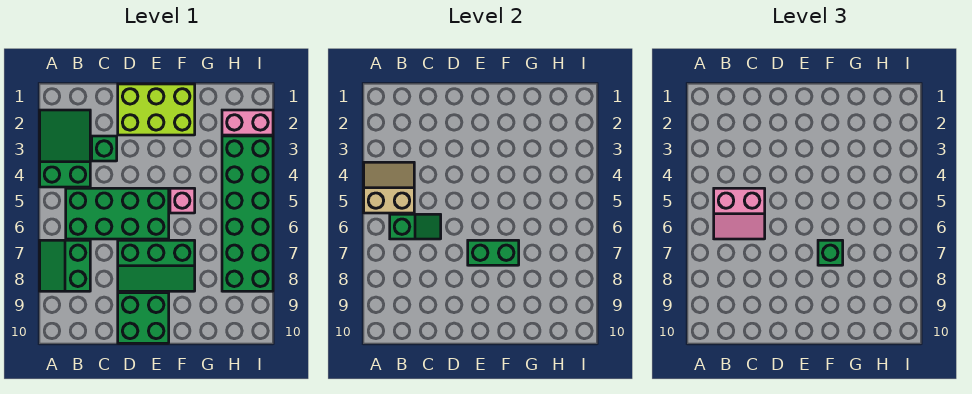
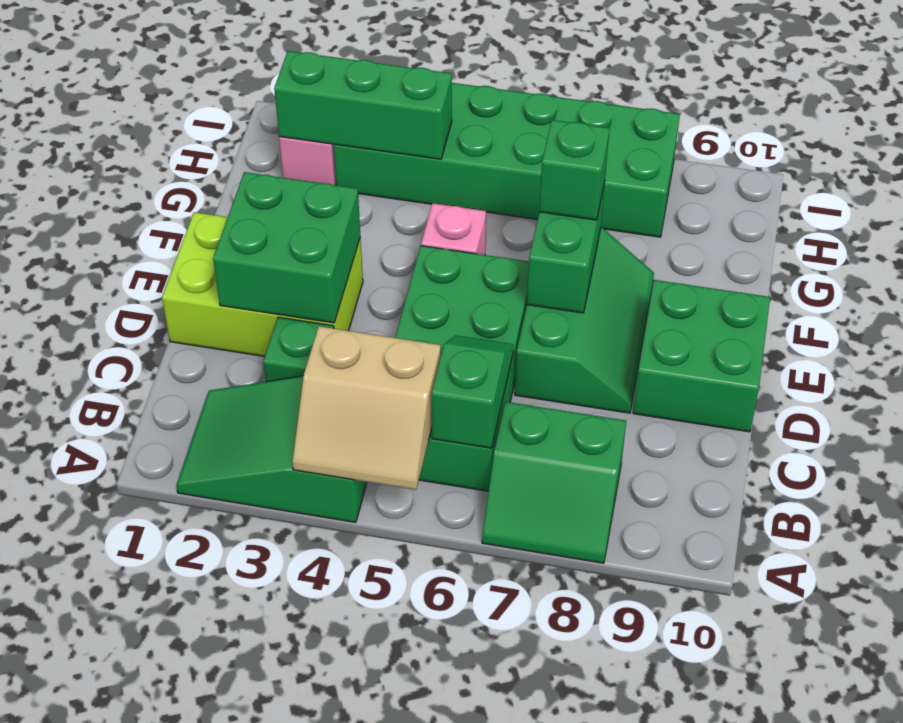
tan slope A4:B5 level 2 top 5 -> tan slope A4:B5 level 2 top B
pink slope B5:C6 level 3 top 5 -> none
lime brick D1:F2 level 1 -> lime brick D1:E3 level 1
none -> green brick D2:E3 level 2
none -> green brick H2:H4 level 2

